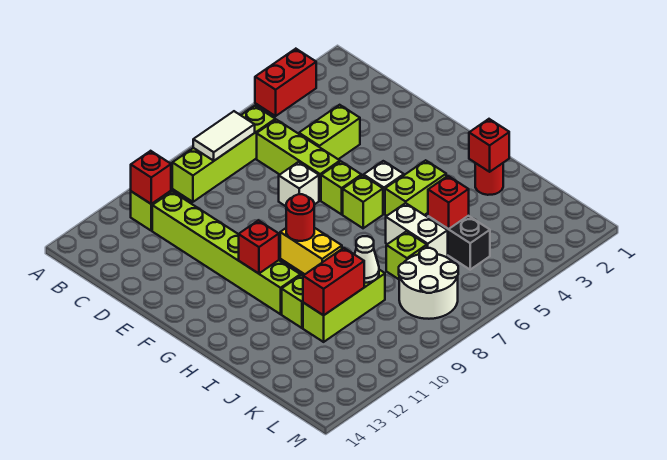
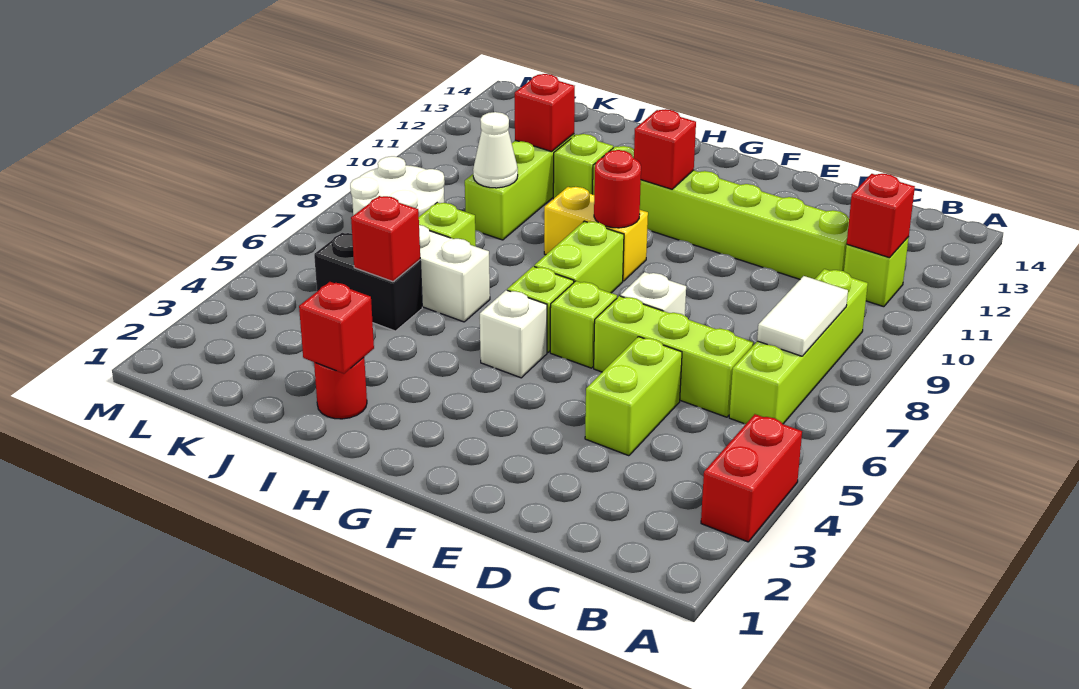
lime brick H4:H5 level 1 -> lime brick G7:G8 level 1
red brick J10:J11 level 2 -> red brick J11 level 2

